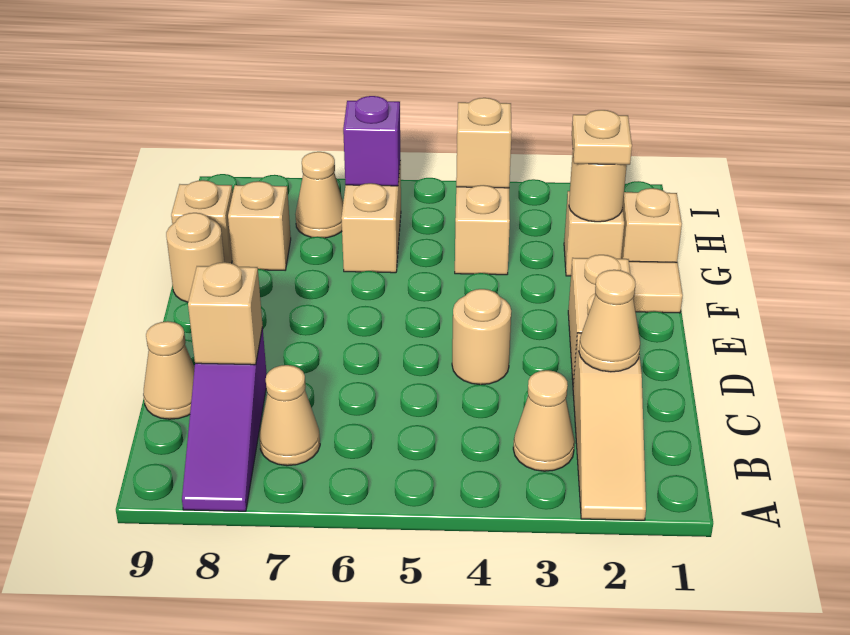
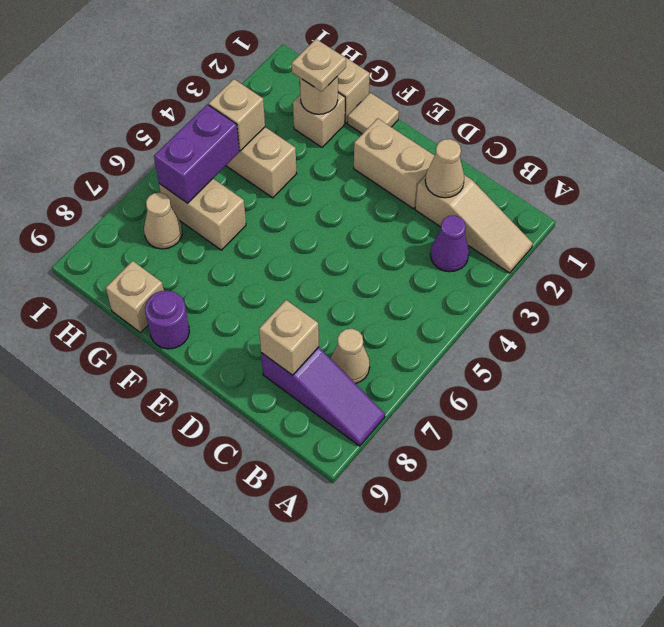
tan cone B3 level 1 -> purple cone B3 level 1
tan cone C9 level 1 -> none
tan round brick D4 level 1 -> none
tan round brick F9 level 1 -> purple round brick F9 level 1
tan brick G8 level 1 -> none
purple brick H6 level 2 -> purple brick H5:H6 level 2

